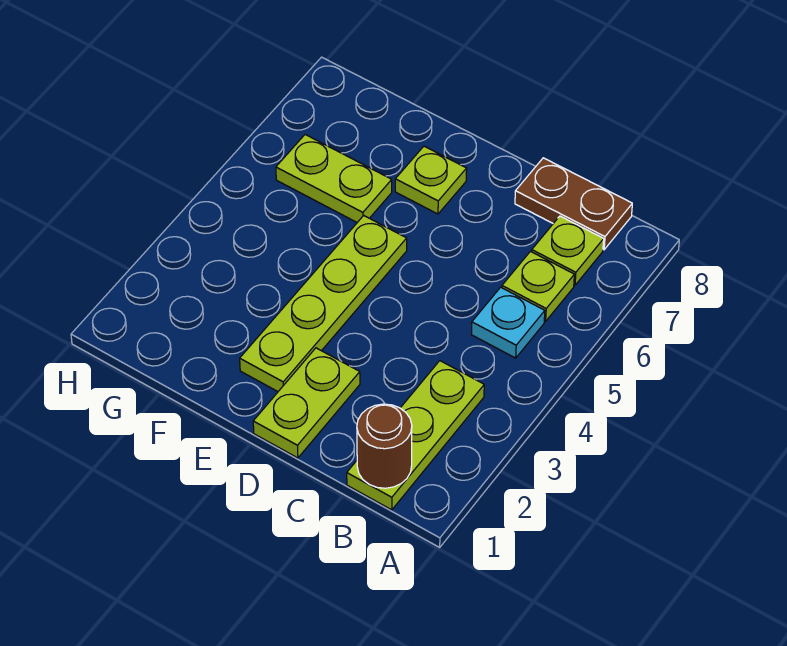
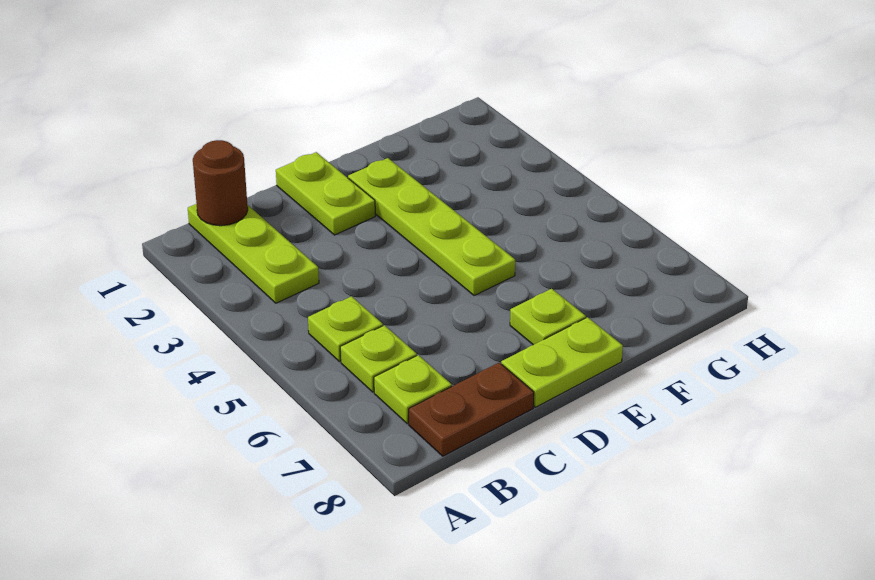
cyan plate B5 level 1 -> lime plate B5 level 1
lime plate F6:G6 level 1 -> lime plate D8:E8 level 1

